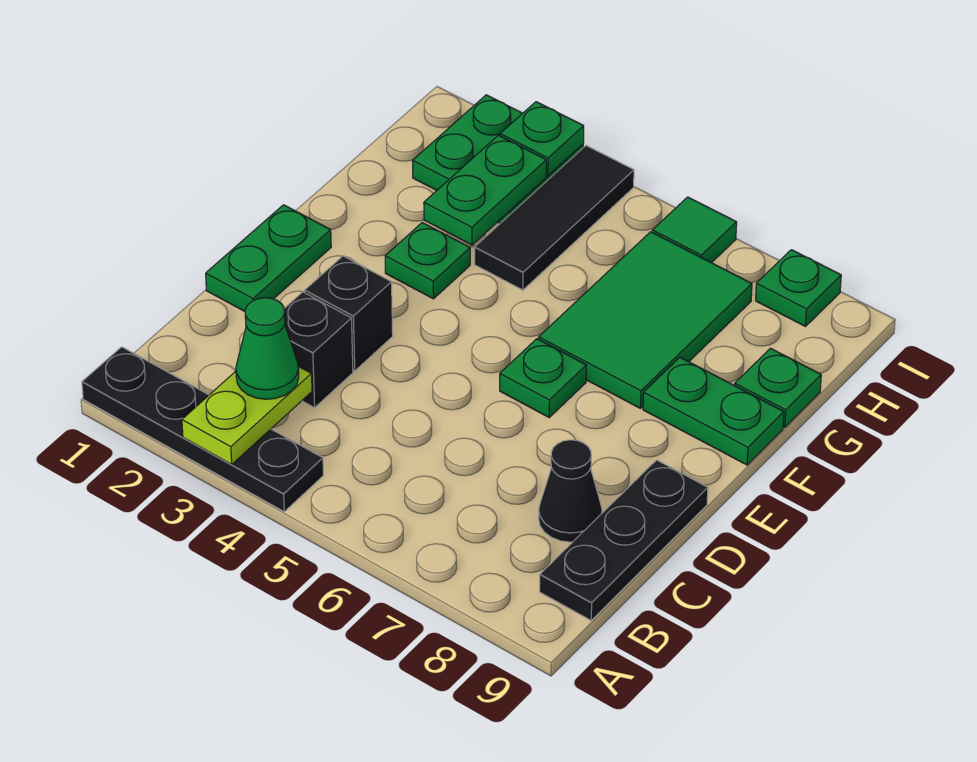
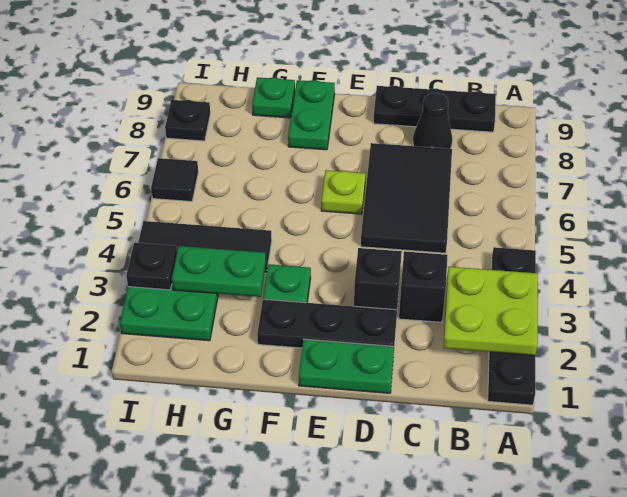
lime plate A3:B3 level 2 -> lime plate A2:B3 level 2
green cone B3 level 3 -> none
none -> black tile C5:D7 level 1
none -> black plate D2:F2 level 1
green plate E6 level 1 -> lime plate E6 level 1
green tile F6:H7 level 1 -> none
green plate I3 level 2 -> black plate I3 level 2
green tile I6 level 1 -> black tile I6 level 1
green plate I8 level 1 -> black plate I8 level 1

